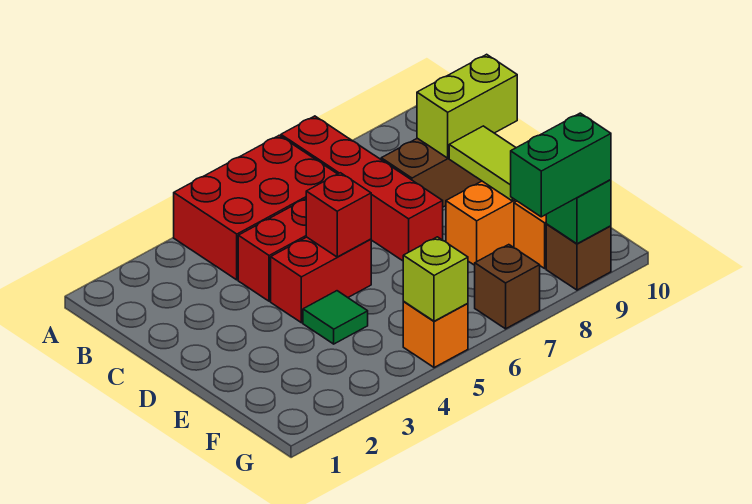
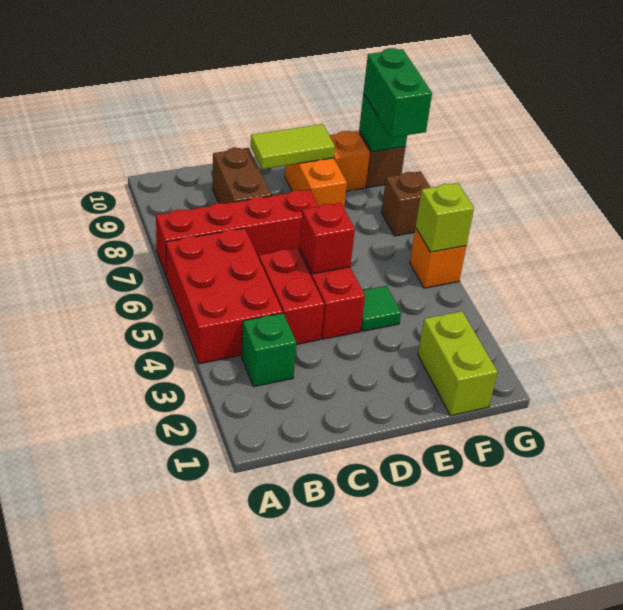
none -> green brick B3 level 1
lime brick C9:C10 level 2 -> lime brick F1:F2 level 1

